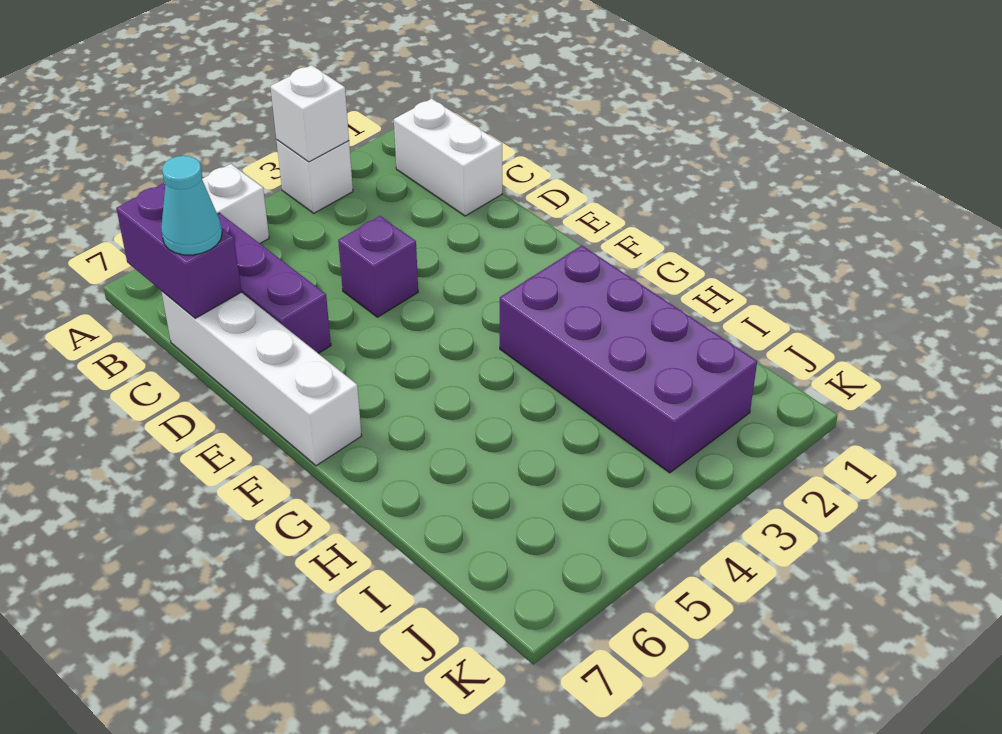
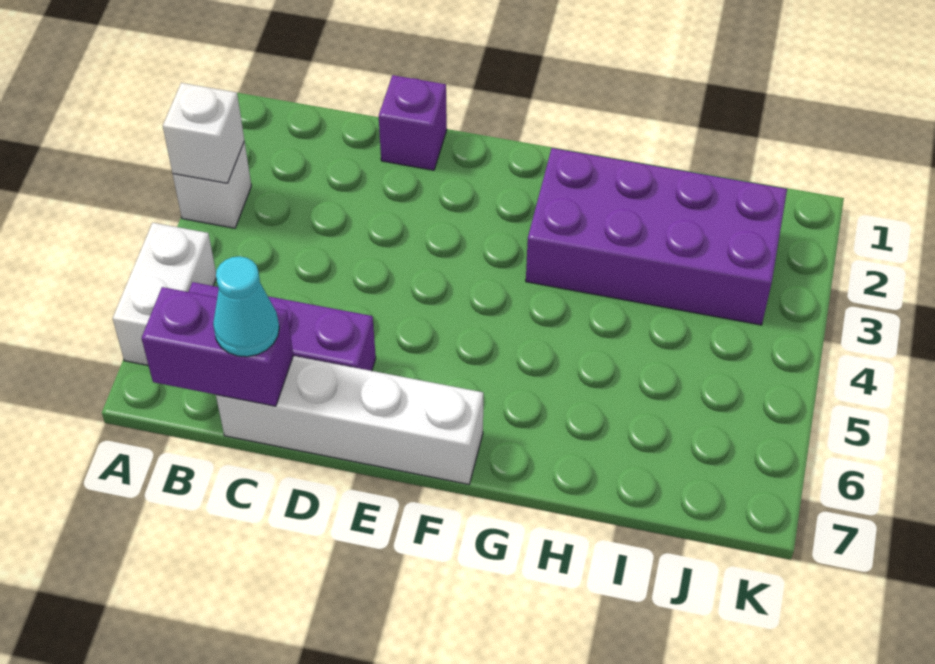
white brick B1:C1 level 1 -> none
purple brick D4 level 1 -> purple brick D1 level 1

